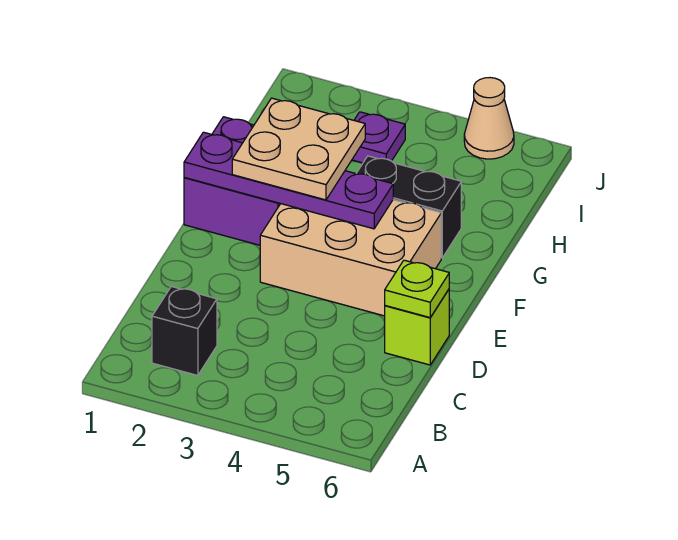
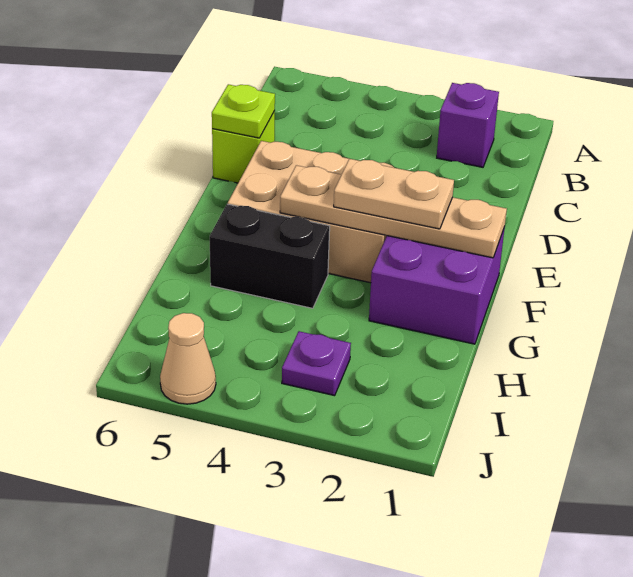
black brick B2 level 1 -> purple brick B2 level 1
purple plate F1:F4 level 2 -> tan plate F1:F4 level 2
tan plate F2:G3 level 3 -> tan plate F2:F3 level 3

